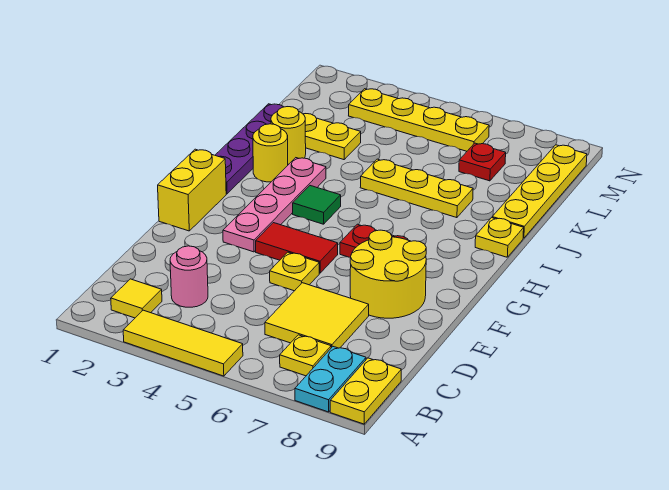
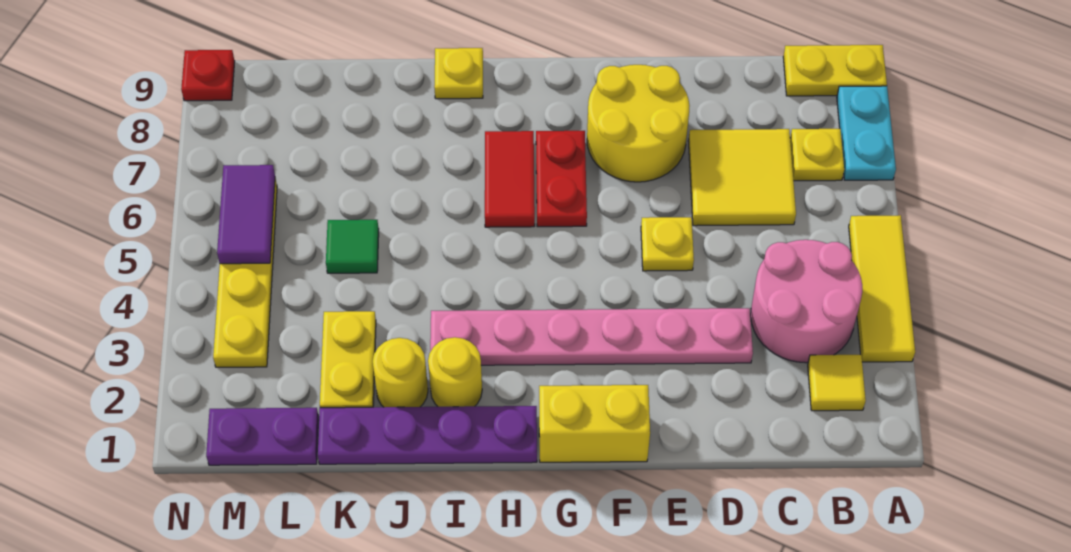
cyan plate A8:B8 level 1 -> cyan plate A7:A8 level 1
pink round brick C3 level 1 -> pink round brick B3:C4 level 1
pink plate F3:I3 level 1 -> pink plate D3:I3 level 1
red tile F4:F5 level 1 -> red tile H6:H7 level 1
green tile H4 level 1 -> green tile K5 level 1
yellow plate J5:J7 level 1 -> none
yellow plate J9:M9 level 1 -> none
none -> purple plate L1:M1 level 1
red plate L7 level 1 -> red plate N9 level 1
none -> purple tile M5:M6 level 2

